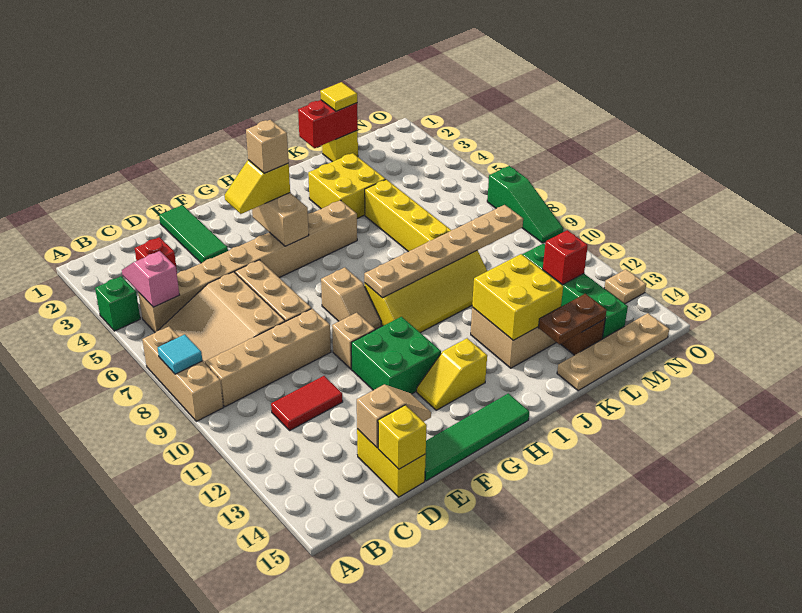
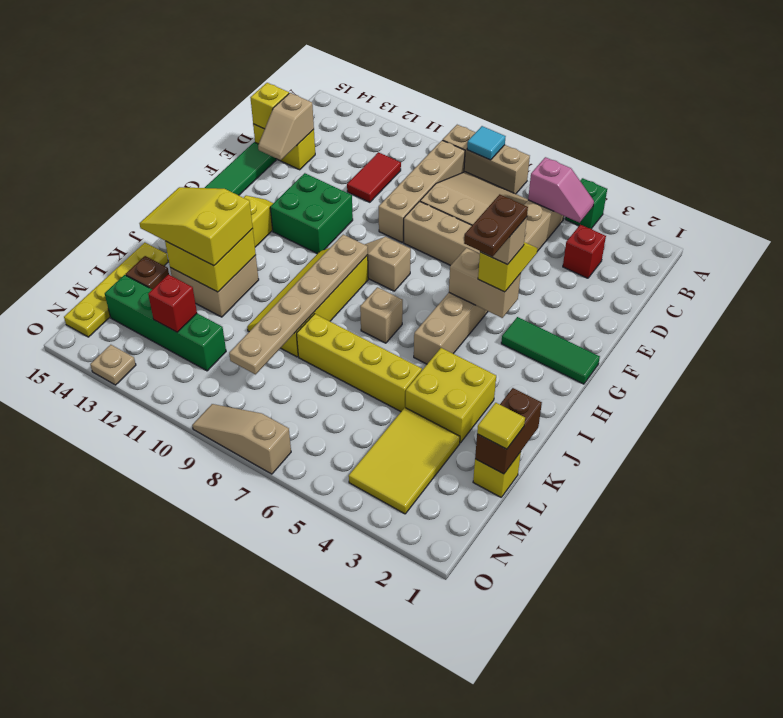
green tile E1:E3 level 1 -> green tile G1:G3 level 1
tan brick F10 level 1 -> tan brick I7 level 1
none -> yellow slope J12:K14 level 3 top 12
red brick K1:L1 level 2 -> brown brick K1:L1 level 2
brown plate K14:L14 level 2 -> brown plate G4:H4 level 5
tan plate K15:N15 level 1 -> yellow plate K15:N15 level 1
none -> yellow tile L3:N4 level 1
green slope O7:O9 level 1 top 7 -> tan slope O7:O9 level 1 top 7

